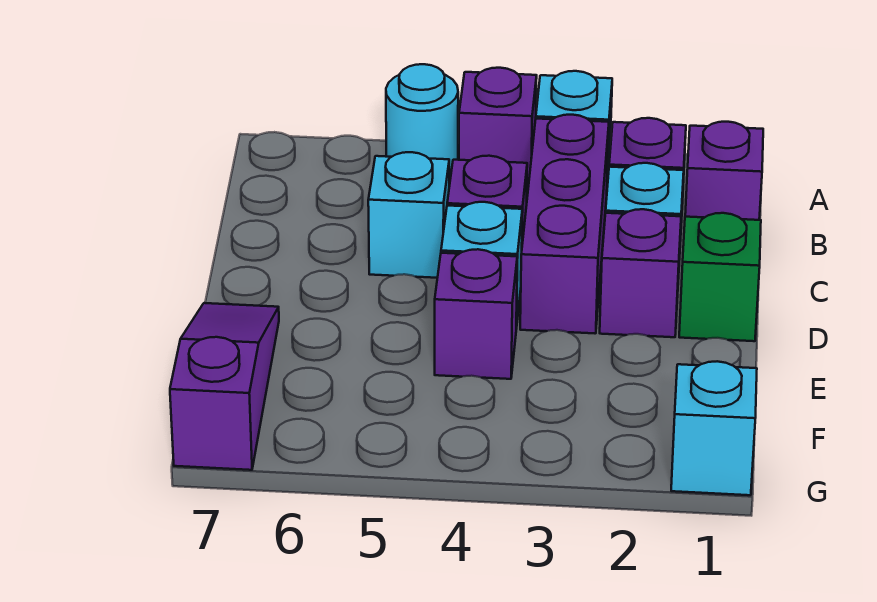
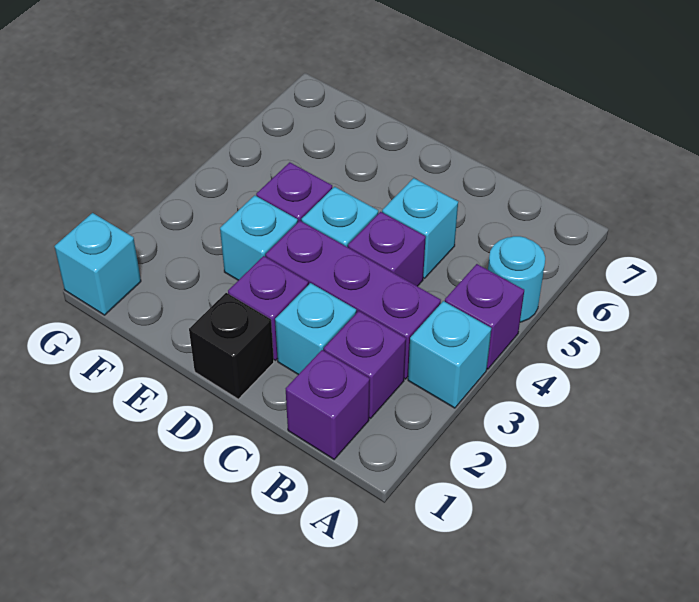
green brick D1 level 1 -> black brick D1 level 1
none -> cyan brick E3 level 1
purple slope E7:G7 level 1 top G -> none

